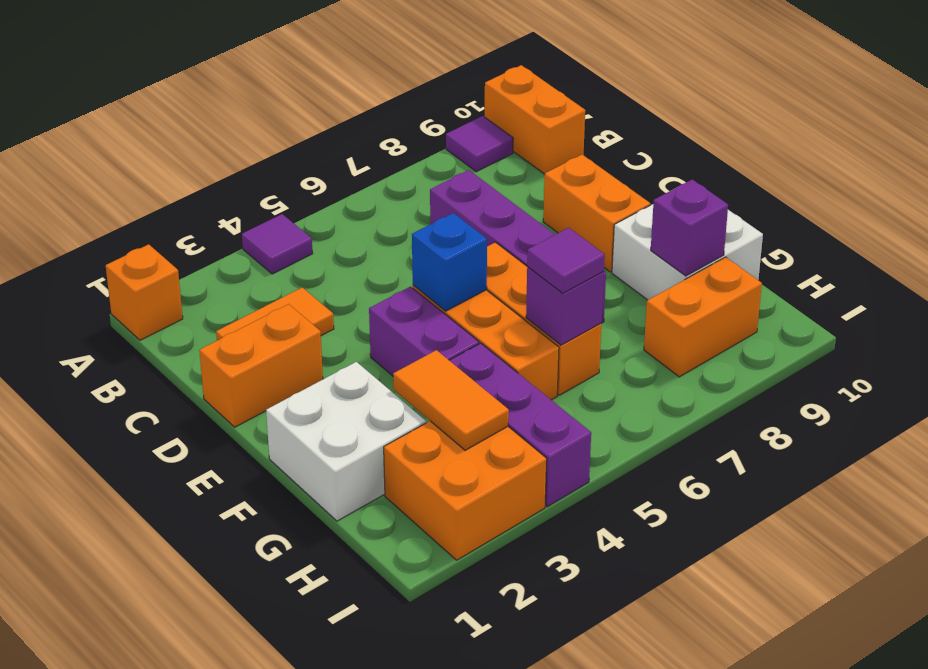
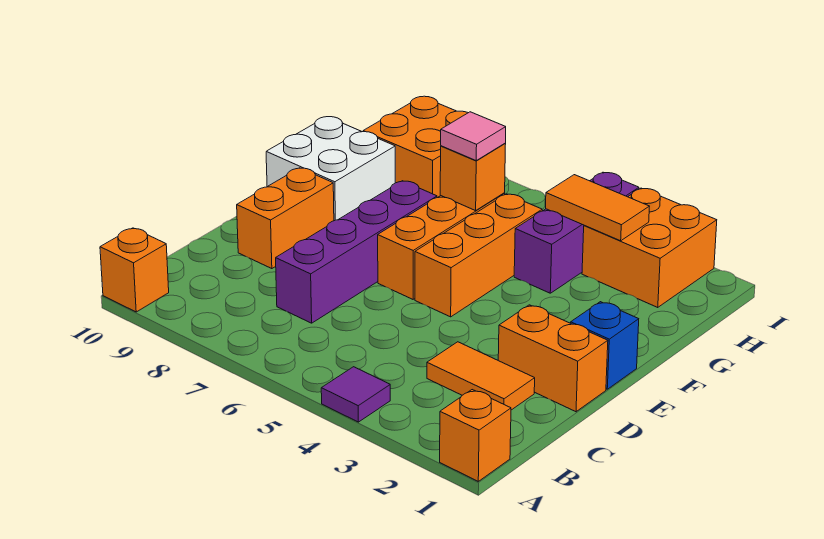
purple tile A9 level 1 -> none
orange brick A10:B10 level 1 -> orange brick A10 level 1
purple brick E4:F4 level 1 -> none
blue brick E5 level 2 -> blue brick E1 level 1
white brick F1:G2 level 1 -> none
orange tile G3:H3 level 2 -> orange tile H3:H4 level 2
purple brick G6 level 2 -> orange brick G6 level 2
purple tile G6 level 3 -> pink tile G6 level 3
purple brick G9 level 2 -> none
orange brick H8:H9 level 1 -> orange brick H8:I9 level 1

